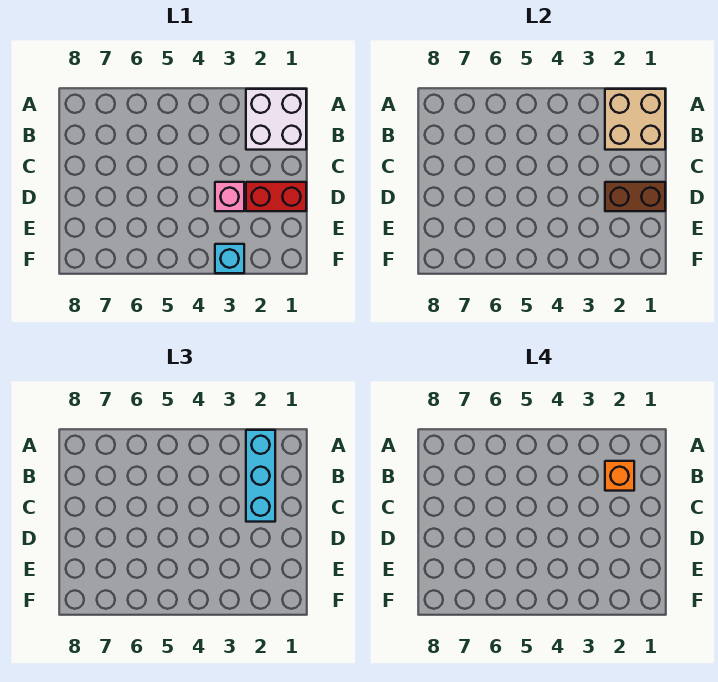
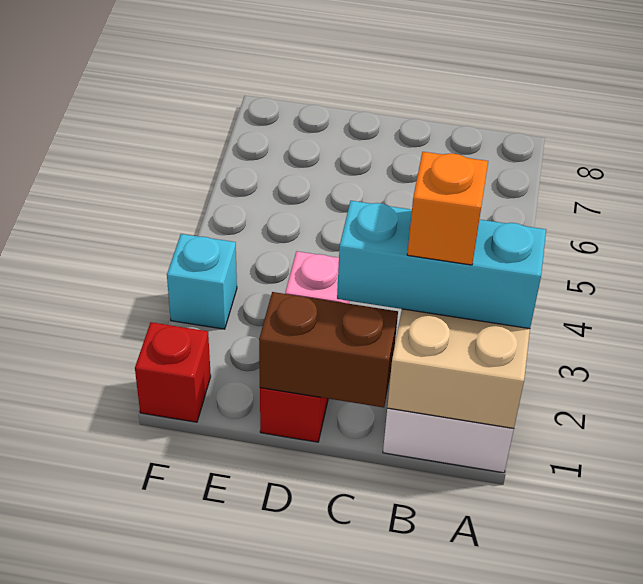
brown brick D1:D2 level 2 -> brown brick C1:D1 level 2
none -> red brick F1 level 1

